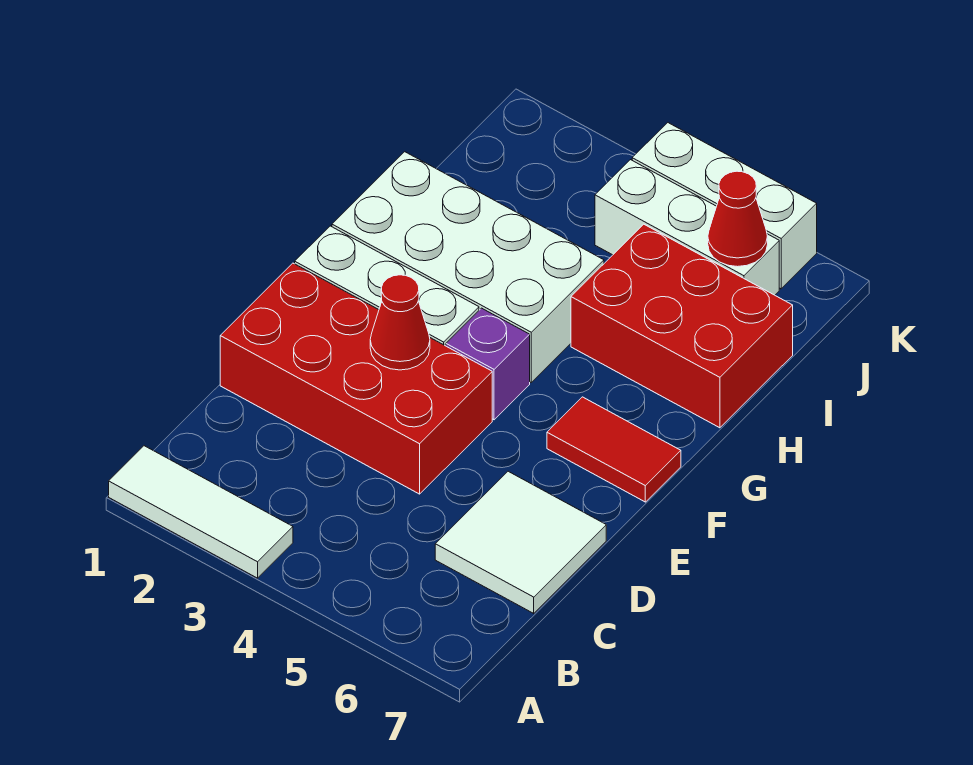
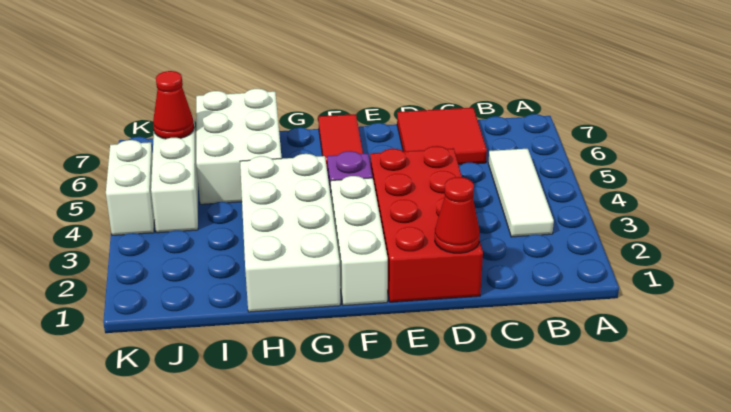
white tile A1:A3 level 1 -> white tile B3:B5 level 1
white tile C6:D7 level 1 -> red tile C6:D7 level 1
red cone E3 level 2 -> red cone D1 level 2
red brick H5:I7 level 1 -> white brick H5:I7 level 1
white brick K4:K6 level 1 -> white brick K4:K5 level 1

